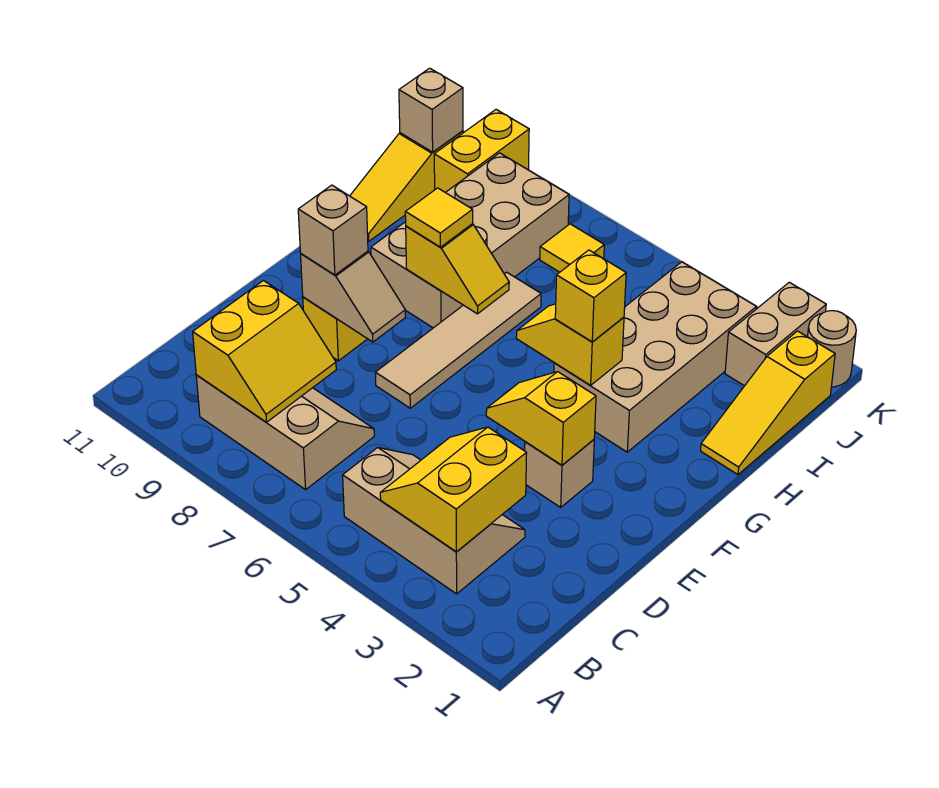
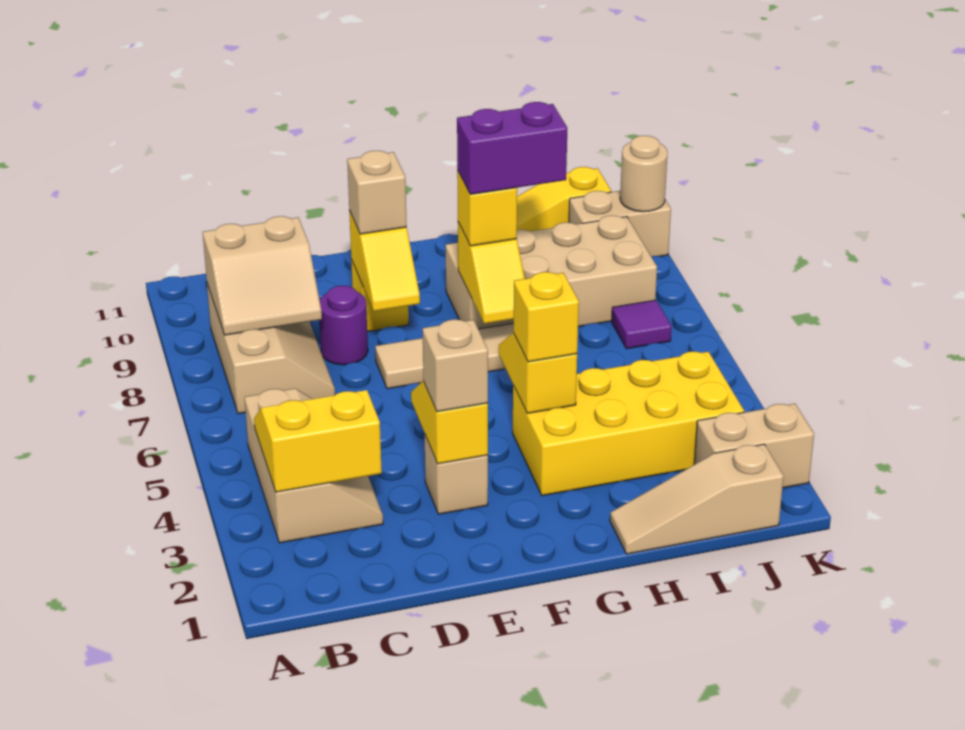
yellow slope B8:C9 level 2 top 9 -> tan slope B8:C9 level 2 top 9
none -> purple round brick D8 level 1
tan slope E8:E9 level 2 top 9 -> yellow slope E8:E9 level 2 top 9
tan brick G3:J4 level 1 -> yellow brick G3:J4 level 1
yellow tile G8 level 3 -> yellow brick G8 level 3
none -> purple brick G8:H8 level 4
yellow slope H1:J1 level 1 top J -> tan slope H1:J1 level 1 top J
yellow tile J7 level 1 -> purple tile J7 level 1
yellow brick J10:K10 level 1 -> tan brick J10:K10 level 1
tan brick J11 level 2 -> tan brick E3 level 3
tan round brick K1 level 1 -> tan round brick K10 level 2

